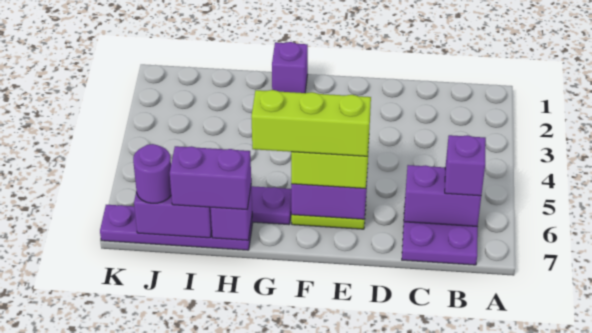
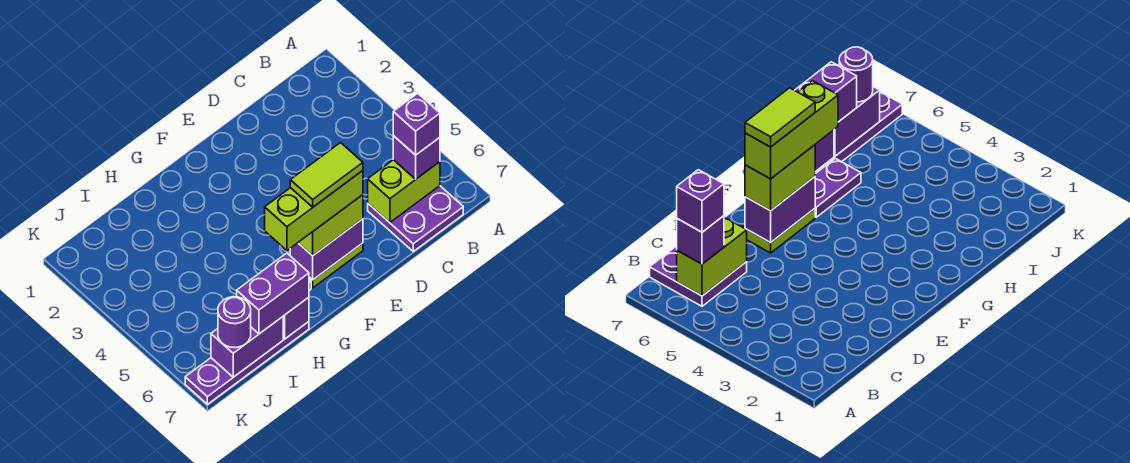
purple brick B6:C6 level 2 -> lime brick B6:C6 level 2
none -> lime tile E6:F6 level 5
purple brick G1 level 1 -> purple brick B6 level 4

